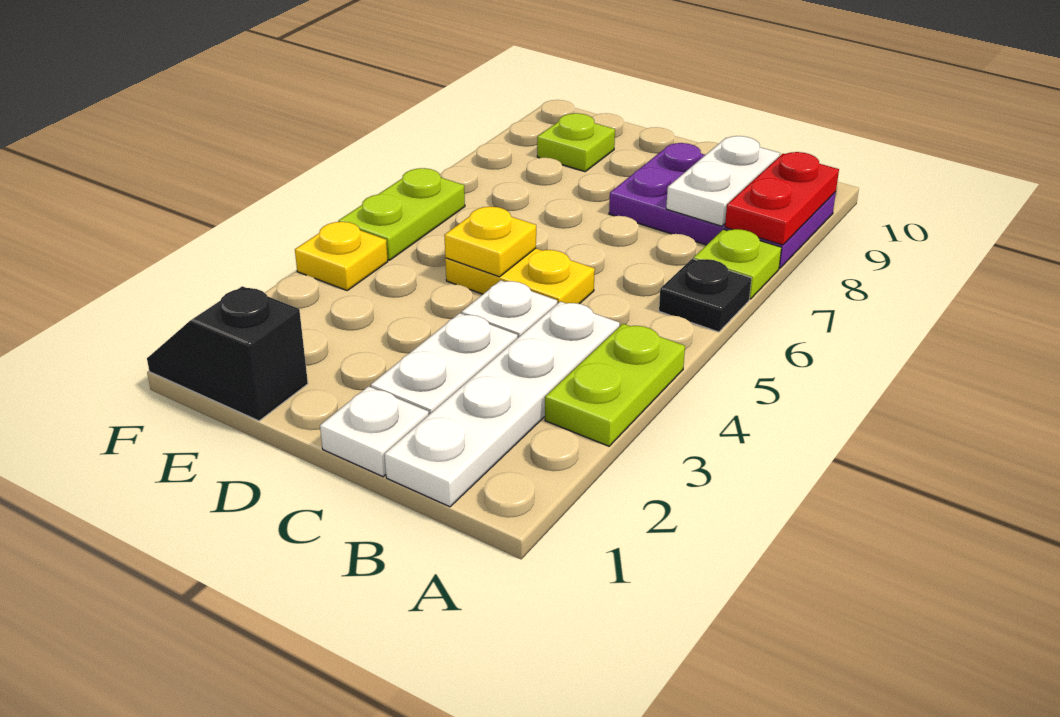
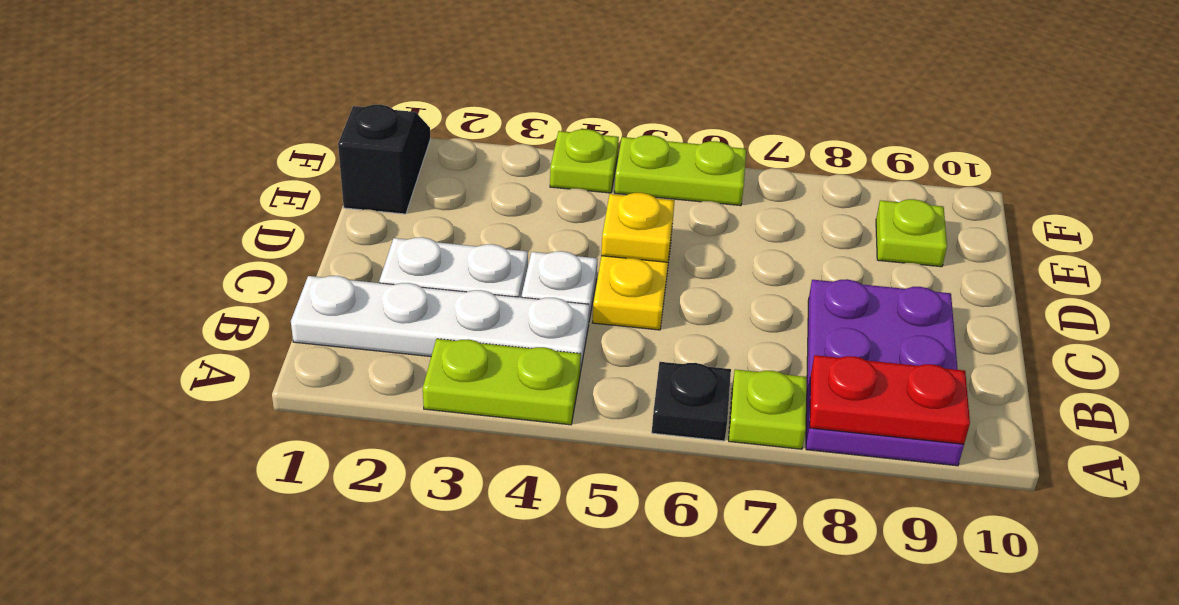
white plate B8:B9 level 2 -> none
white plate C1 level 1 -> none
yellow plate F4 level 1 -> lime plate F4 level 1

